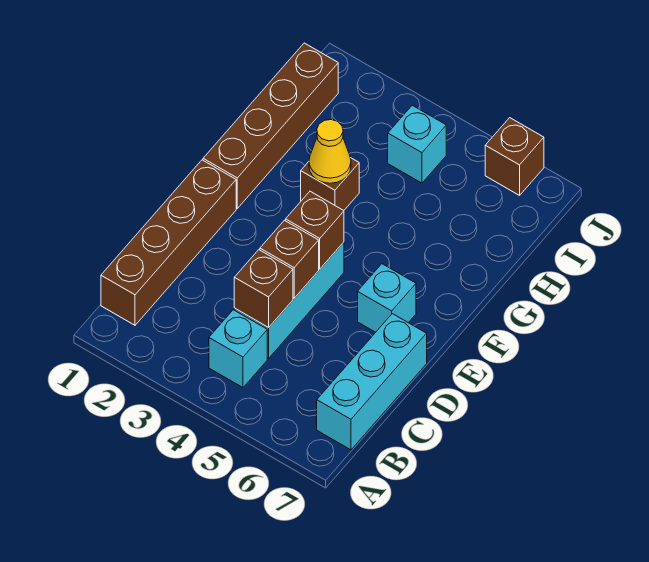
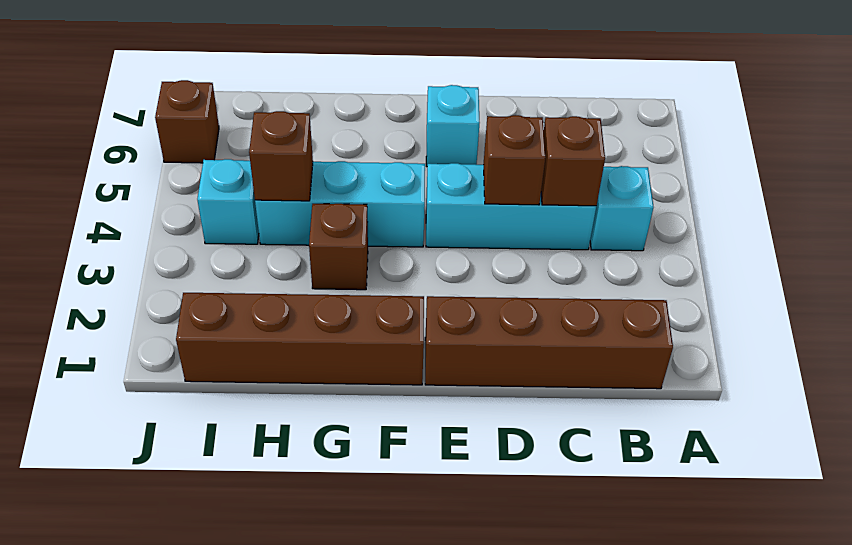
cyan brick B7:D7 level 1 -> cyan brick F4:H4 level 1
brown brick E4 level 2 -> brown brick H4 level 2
yellow cone G3 level 2 -> none

